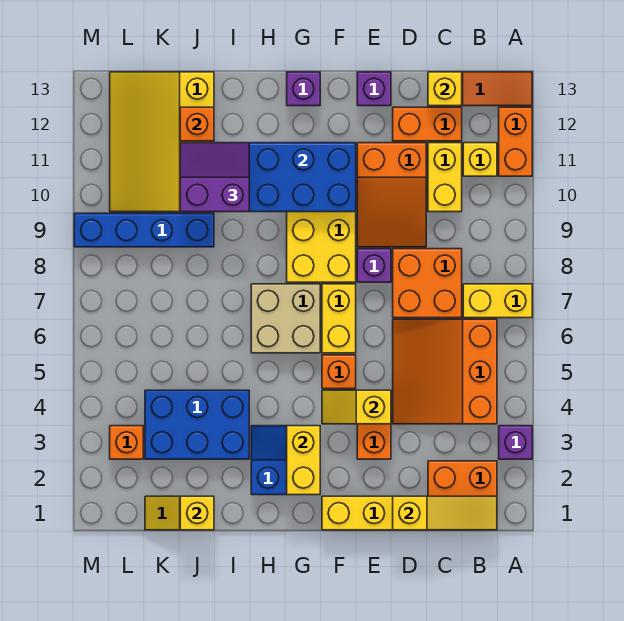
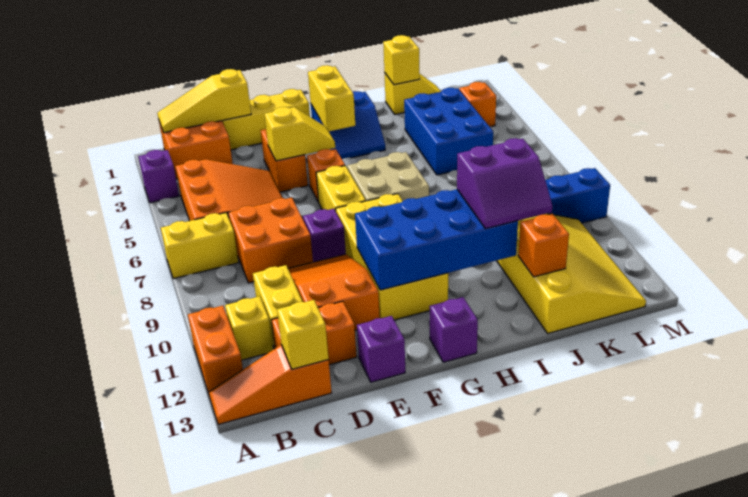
blue brick I3:K4 level 1 -> blue brick J3:K5 level 1

